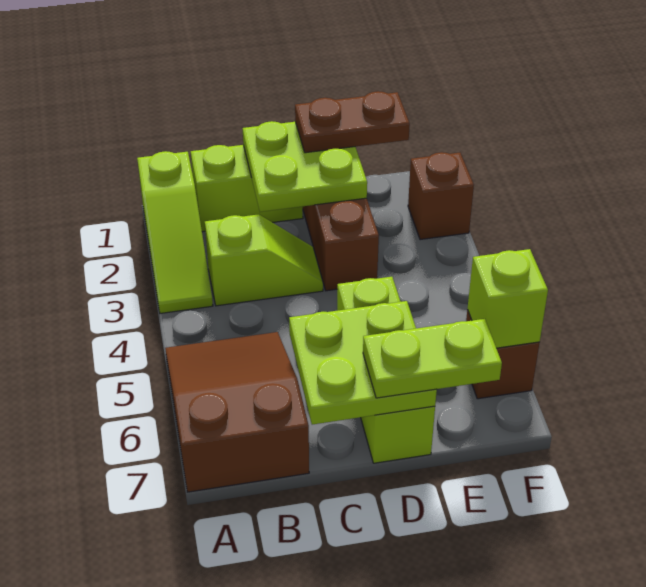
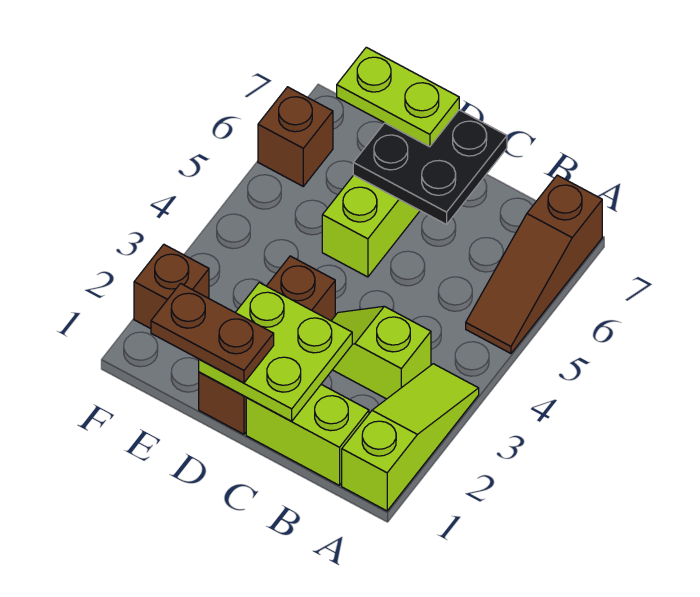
brown slope A5:B7 level 1 top 7 -> brown slope A5:A7 level 1 top 7
lime plate C6:D7 level 2 -> black plate C6:D7 level 2
lime brick F6 level 2 -> none

